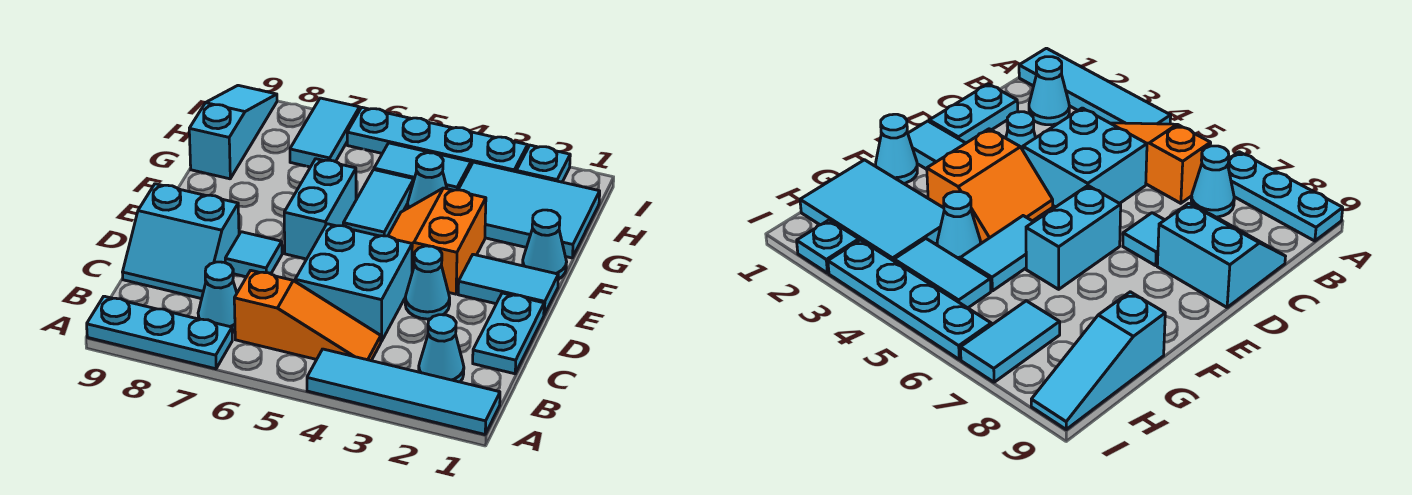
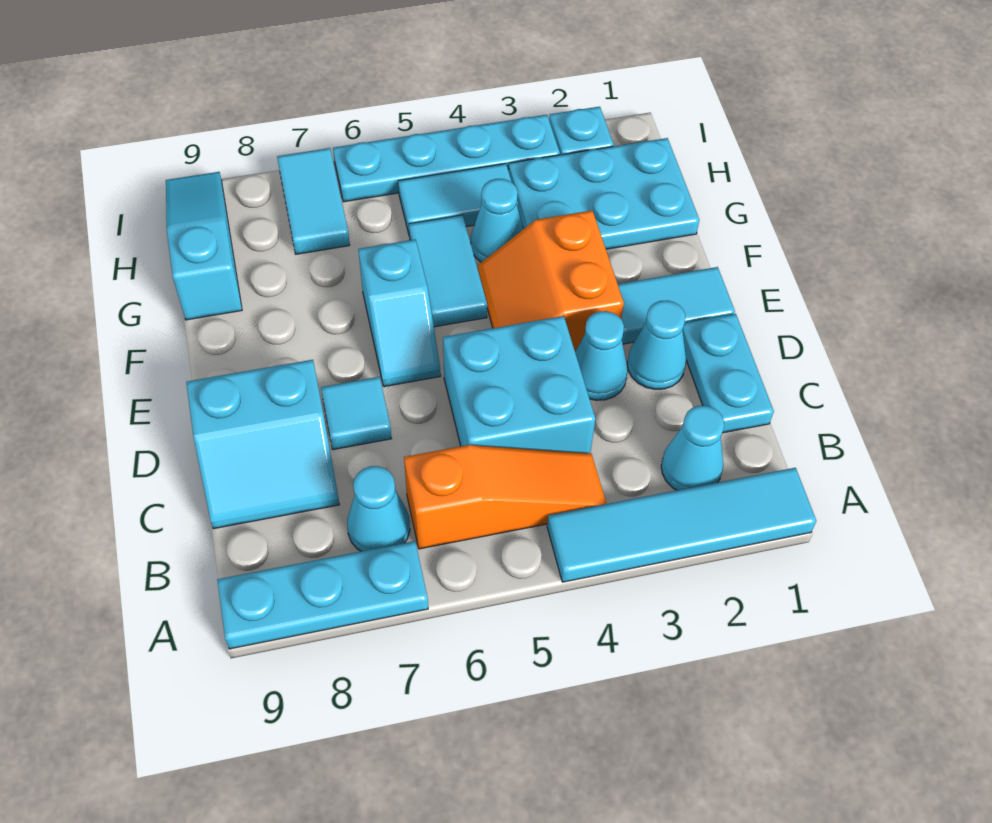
cyan brick E6:F6 level 1 -> cyan slope E6:F6 level 1 top F
cyan cone F1 level 1 -> cyan cone D2 level 1
cyan tile G1:H3 level 1 -> cyan plate G1:H3 level 1

